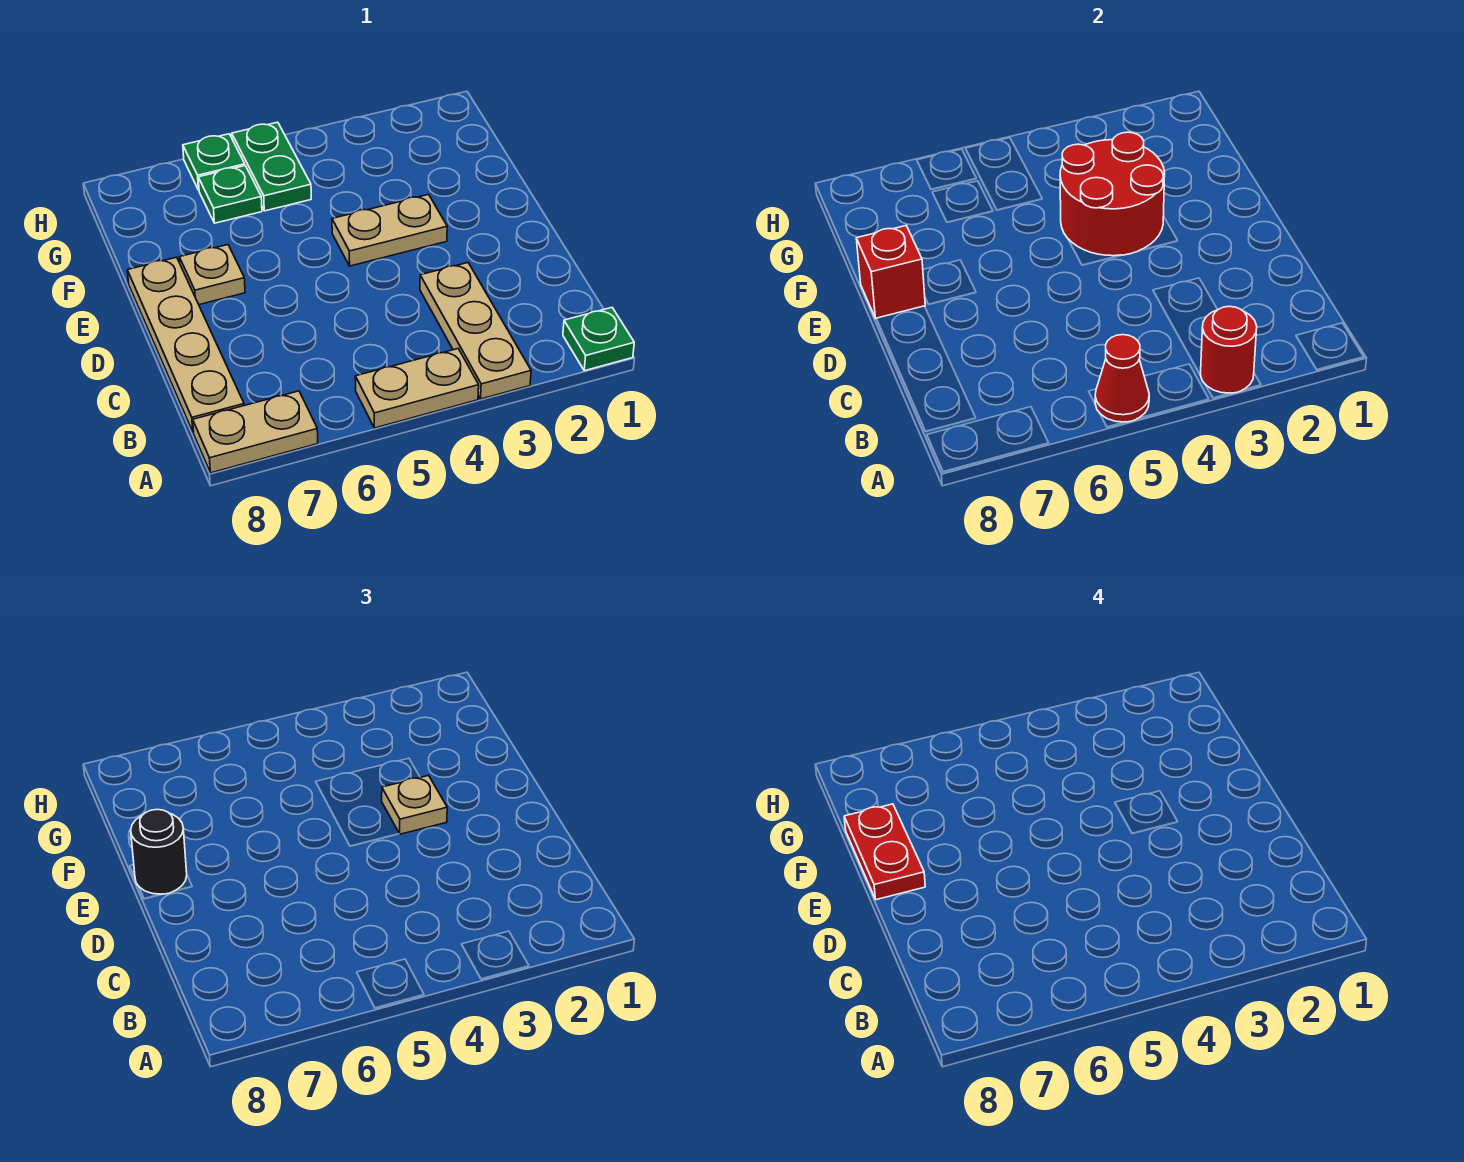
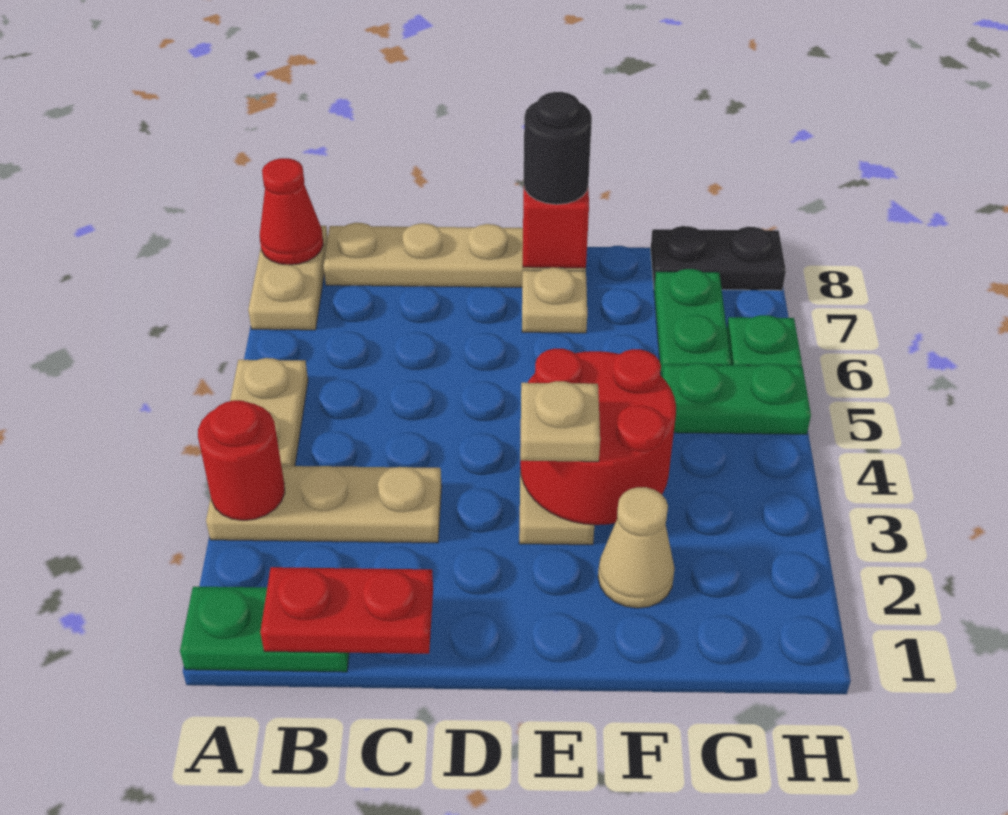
green plate A1 level 1 -> green plate A1:B1 level 1
red cone A5 level 2 -> red cone A8 level 2
red plate E8:F8 level 4 -> red plate B1:C1 level 2
none -> tan cone F2 level 1
green plate G6 level 1 -> green plate G6:G7 level 1
none -> black plate G8:H8 level 1

